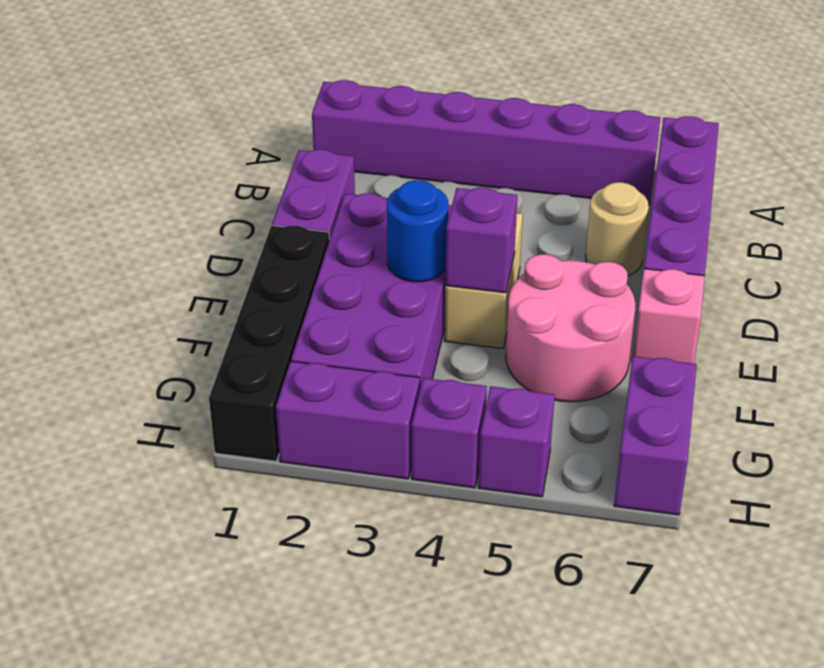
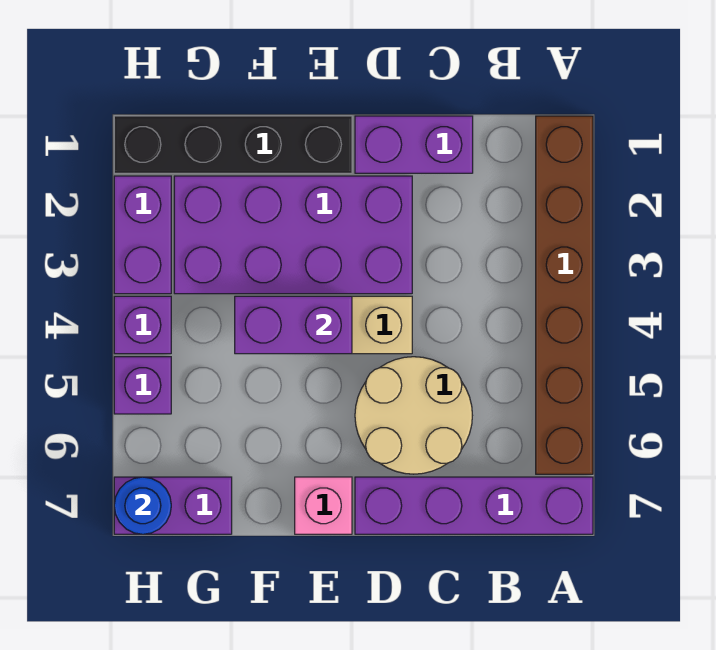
purple brick A1:A6 level 1 -> brown brick A1:A6 level 1
tan round brick C6 level 1 -> tan round brick C5:D6 level 1
blue round brick E3 level 2 -> blue round brick H7 level 2
purple brick E4 level 2 -> purple brick E4:F4 level 2
pink round brick E5:F6 level 1 -> none

